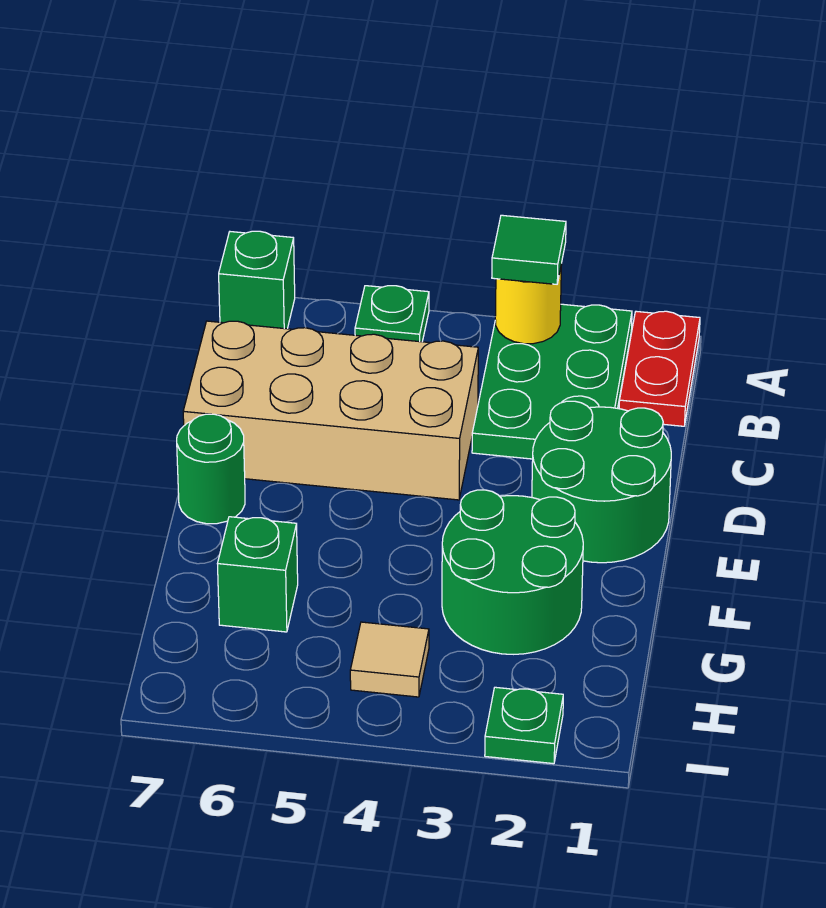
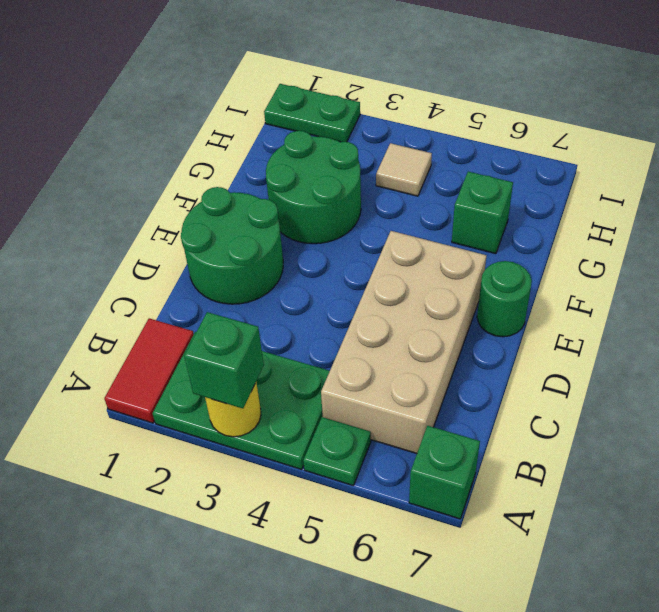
red plate A1:B1 level 1 -> red tile A1:B1 level 1
green plate A2:C3 level 1 -> green plate A2:B4 level 1
green tile A3 level 3 -> green brick A3 level 3
tan brick C4:D7 level 1 -> tan brick B5:E6 level 1
green plate I2 level 1 -> green plate I1:I2 level 1

